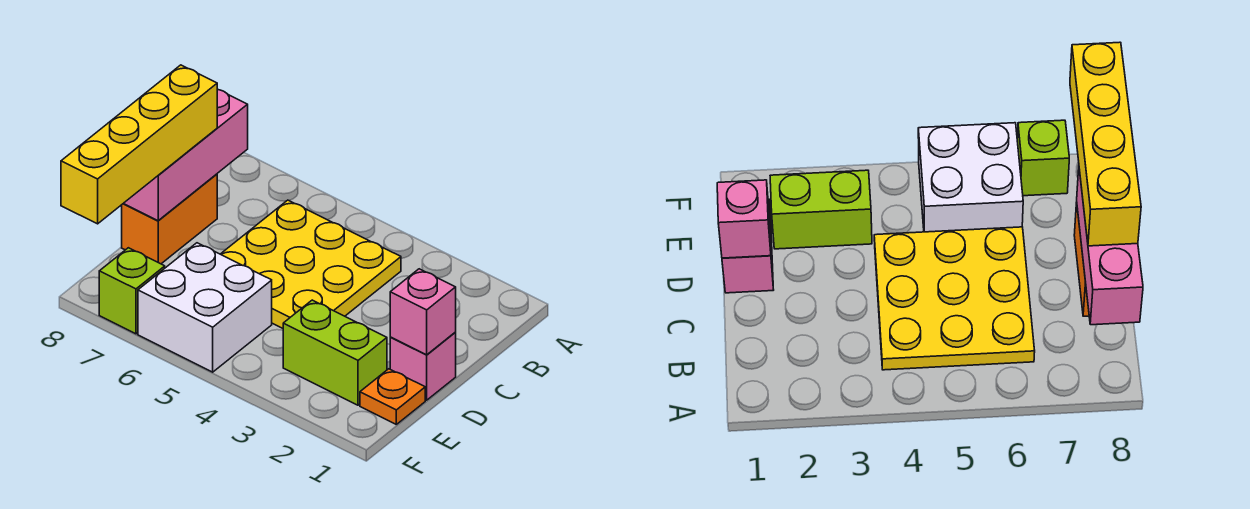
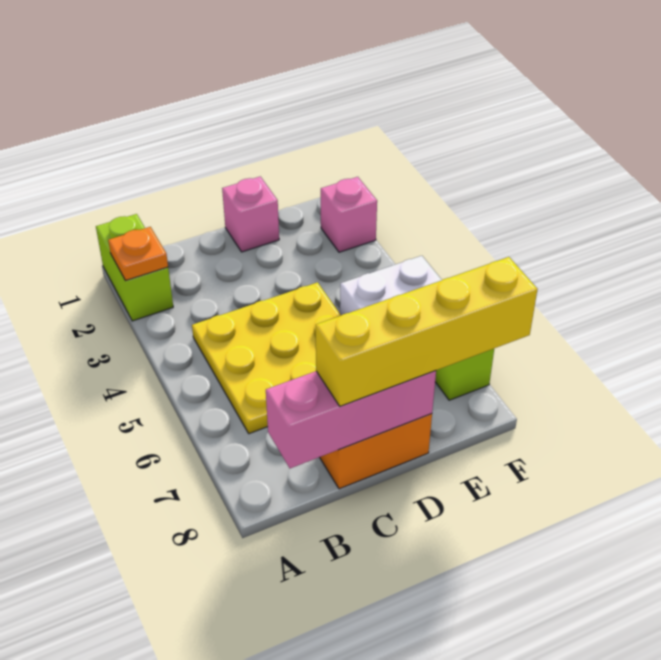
pink brick D1 level 2 -> pink brick F2 level 1
orange plate E1 level 1 -> orange plate A2 level 2
lime brick E2:E3 level 1 -> lime brick A1:A2 level 1

